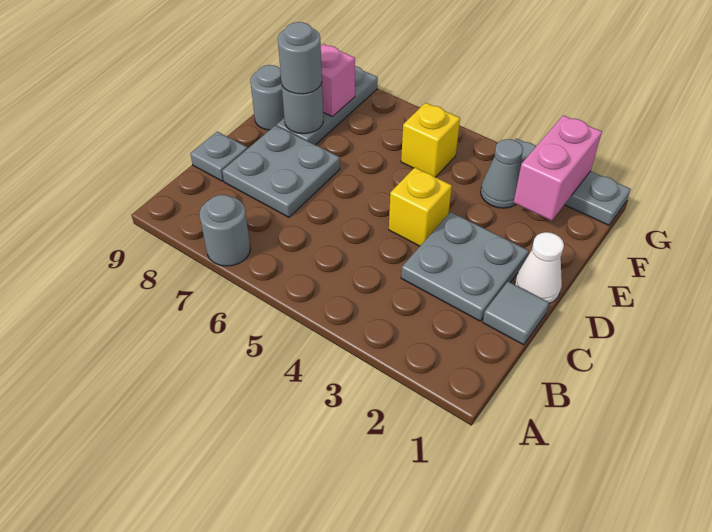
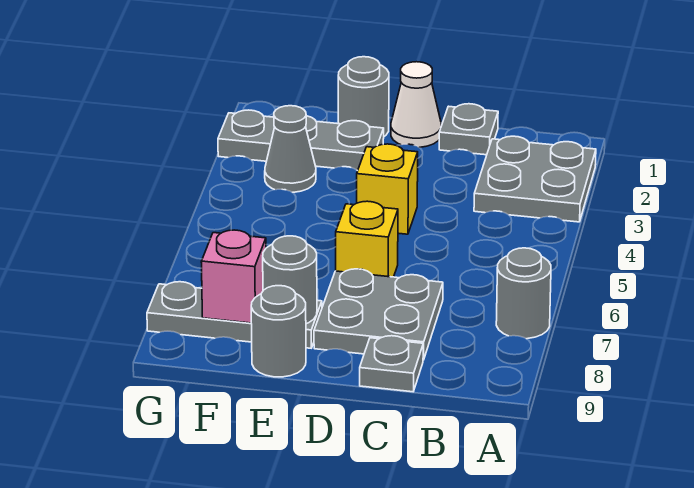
grey tile C1 level 1 -> grey plate C1 level 1
grey plate C2:D3 level 1 -> grey plate A2:B3 level 1
grey round brick E8 level 3 -> grey round brick E1 level 1
pink brick F2:G2 level 2 -> none
yellow brick F5 level 1 -> yellow brick D6 level 1
grey plate G1:G3 level 1 -> grey plate E2:G2 level 1

